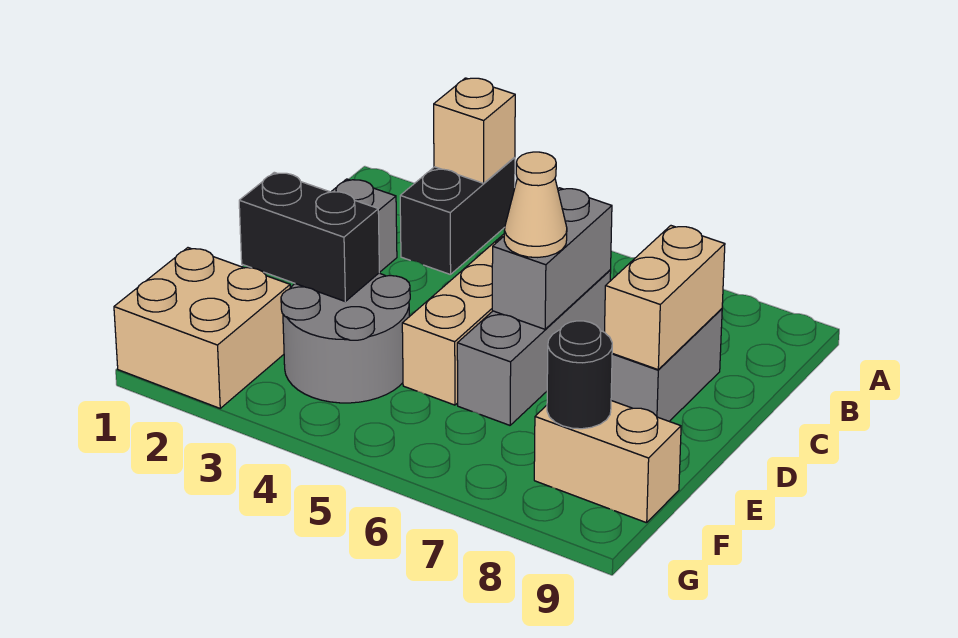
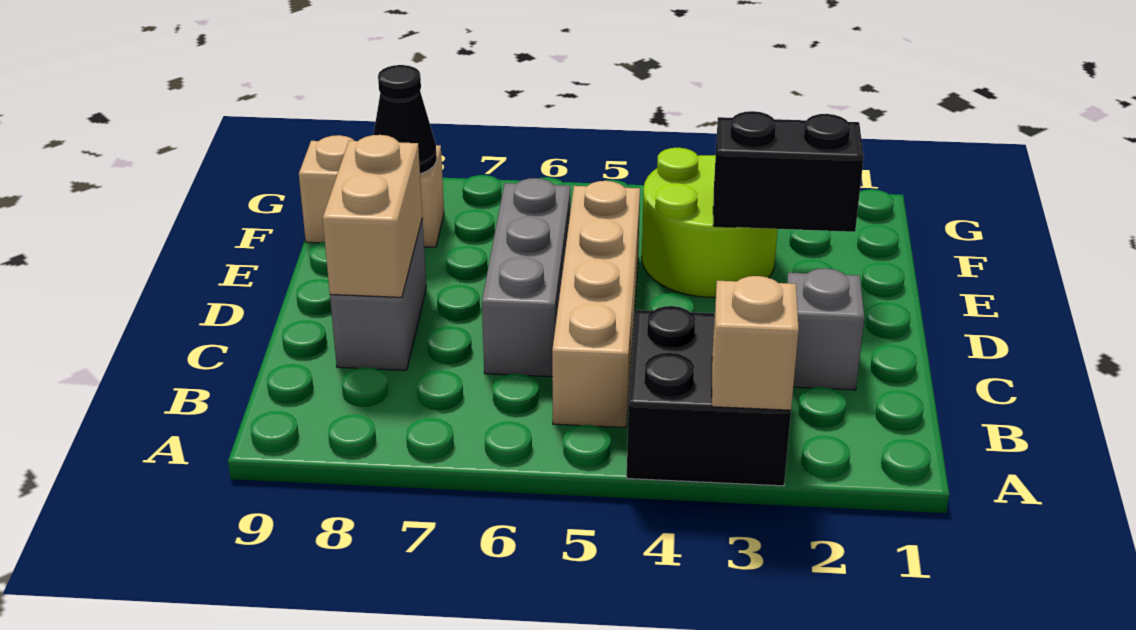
black brick A3:B3 level 1 -> black brick A3:B4 level 1
grey brick C6:D6 level 2 -> none
tan cone D6 level 3 -> none
grey round brick E3:F4 level 1 -> lime round brick E3:F4 level 1
tan brick F1:G2 level 1 -> none
black round brick F8 level 2 -> black cone F8 level 2

